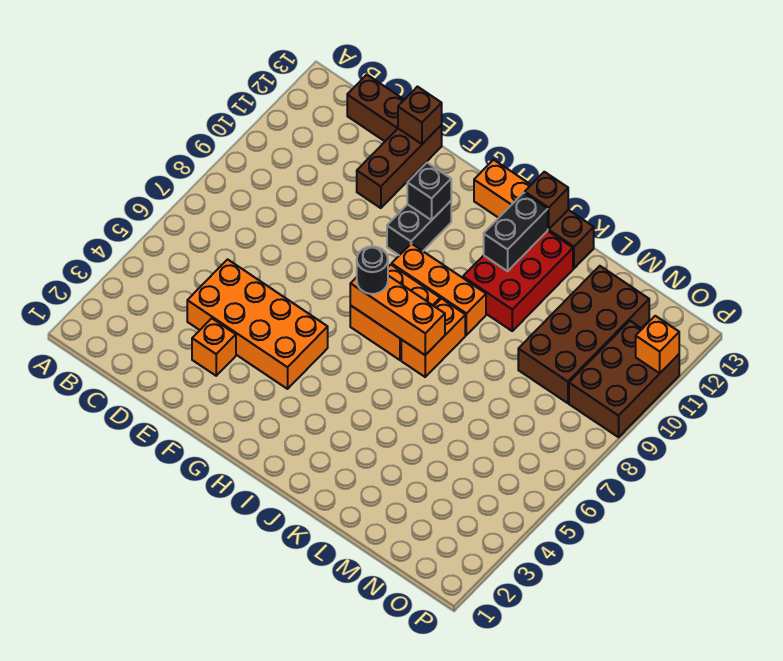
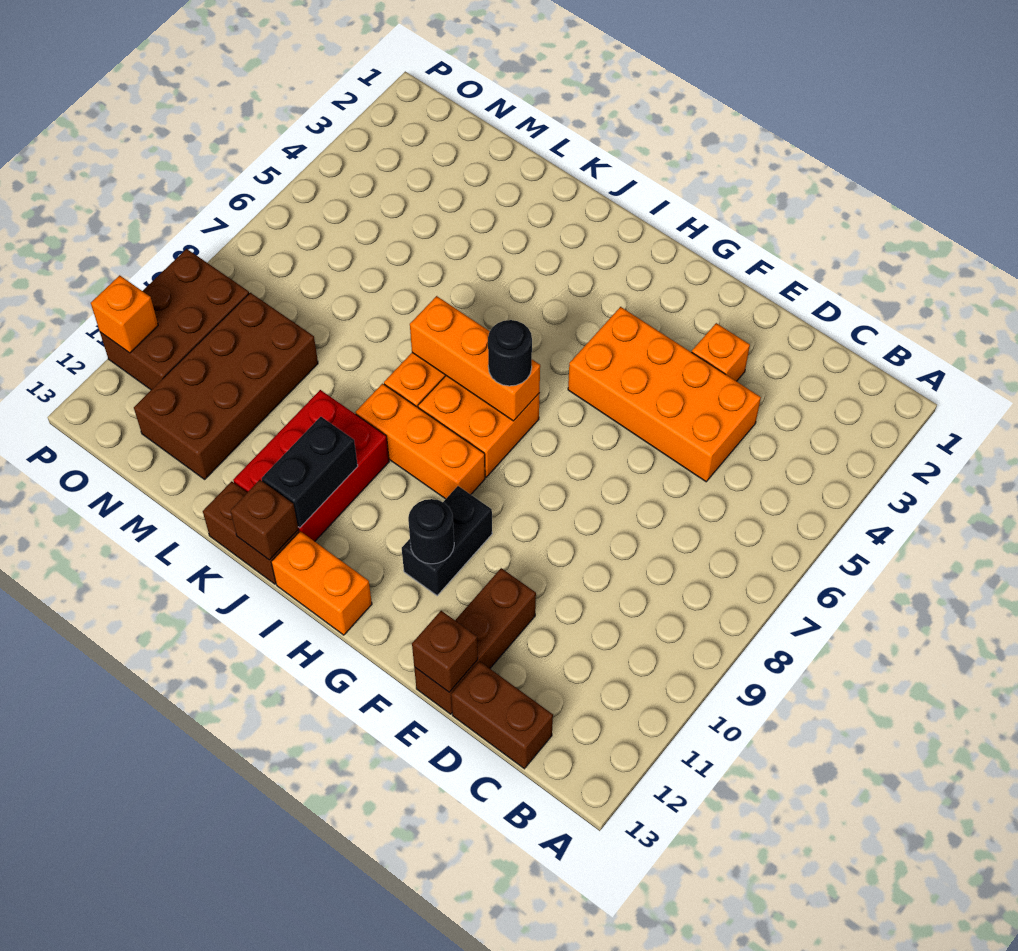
black brick G11 level 2 -> black round brick G11 level 2

